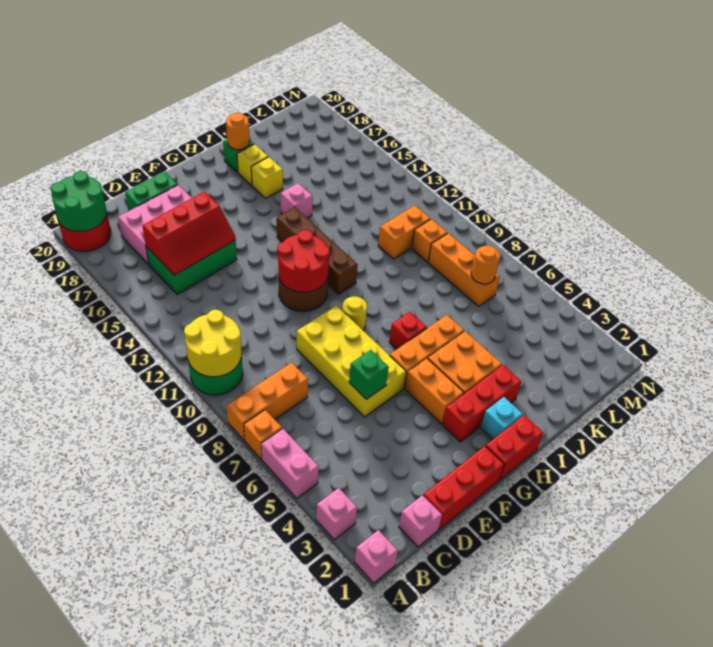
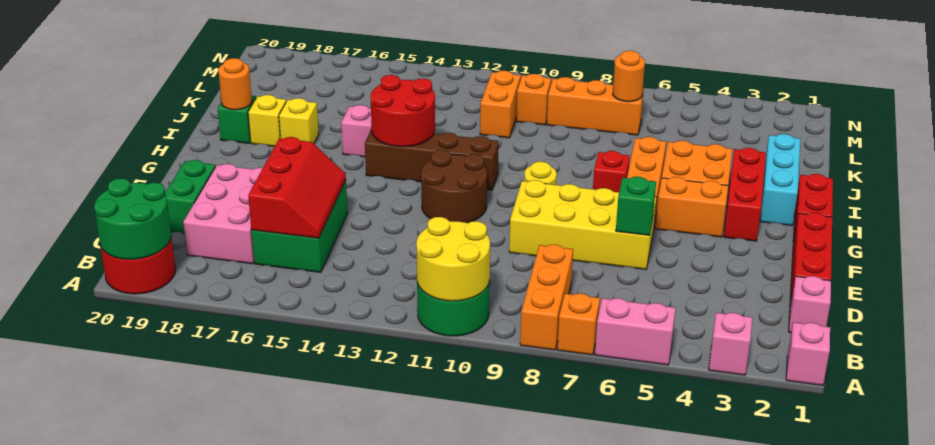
red round brick F11:G12 level 2 -> red round brick H13:I14 level 2
cyan brick H2 level 1 -> cyan brick H2:J2 level 1

